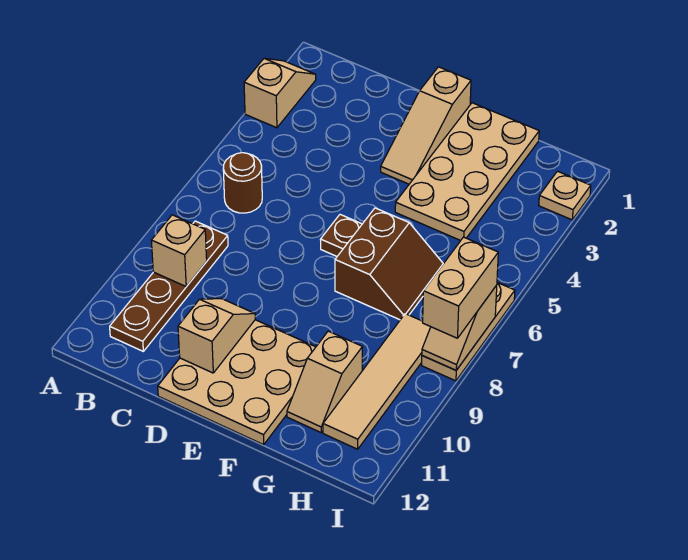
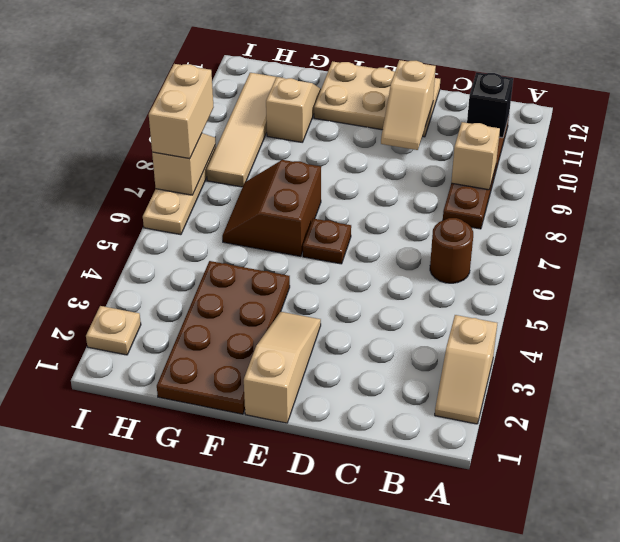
none -> black brick B11 level 2
tan plate D10:F12 level 1 -> tan plate D11:F12 level 1
tan plate F1:G4 level 1 -> brown plate F1:G4 level 1

